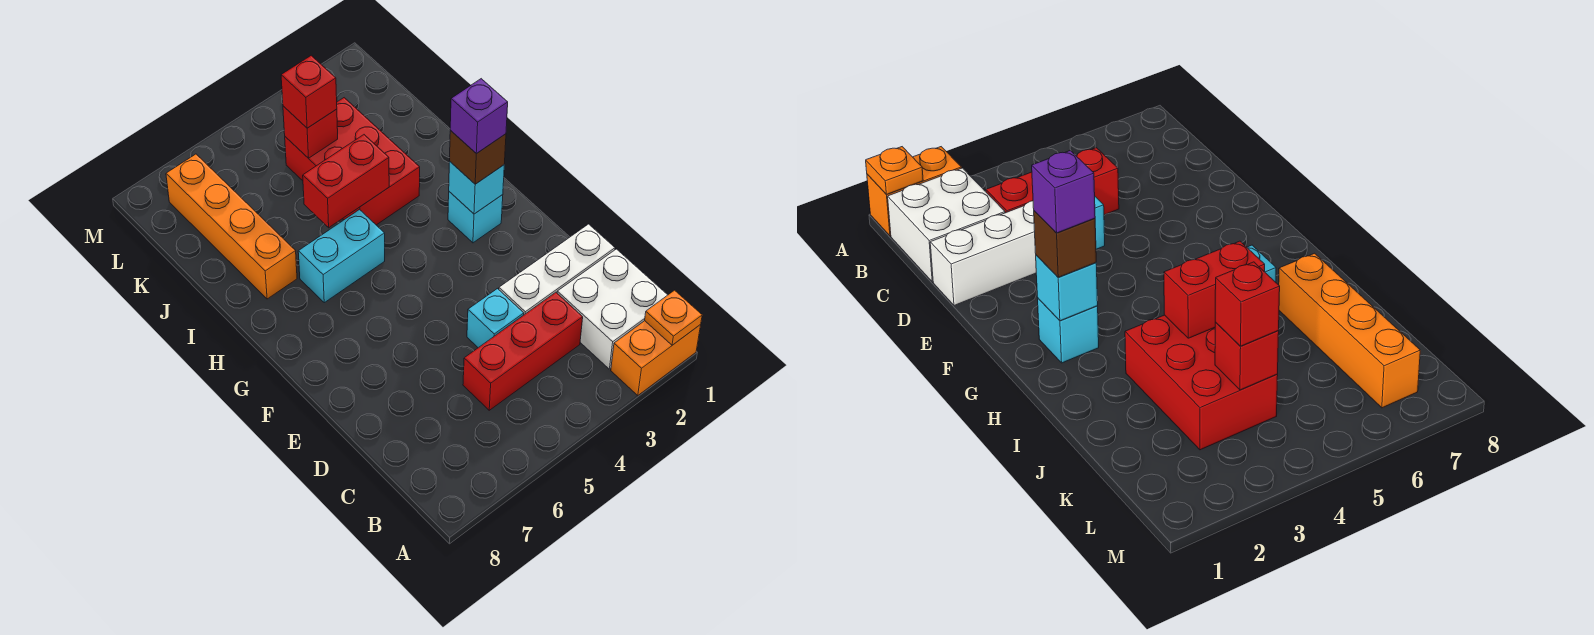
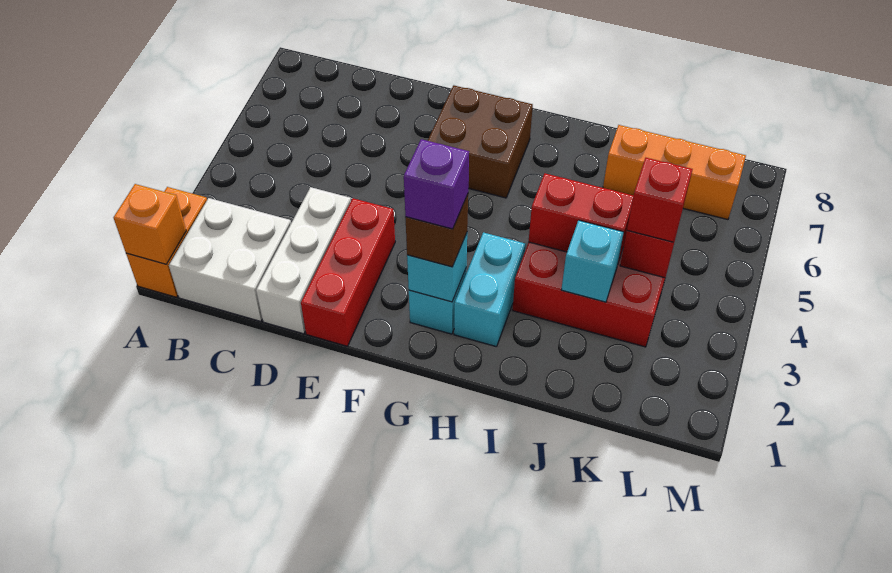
orange plate A1 level 2 -> orange brick A1 level 2
red brick C3:C5 level 1 -> red brick E1:E3 level 1
cyan brick D4 level 1 -> cyan brick J3 level 2
none -> brown brick F6:G7 level 1
cyan brick H5:H6 level 1 -> cyan brick H2:H3 level 1
red brick I4:I5 level 2 -> red brick I4:J4 level 2
orange brick I7:L7 level 1 -> orange brick J7:L7 level 1

